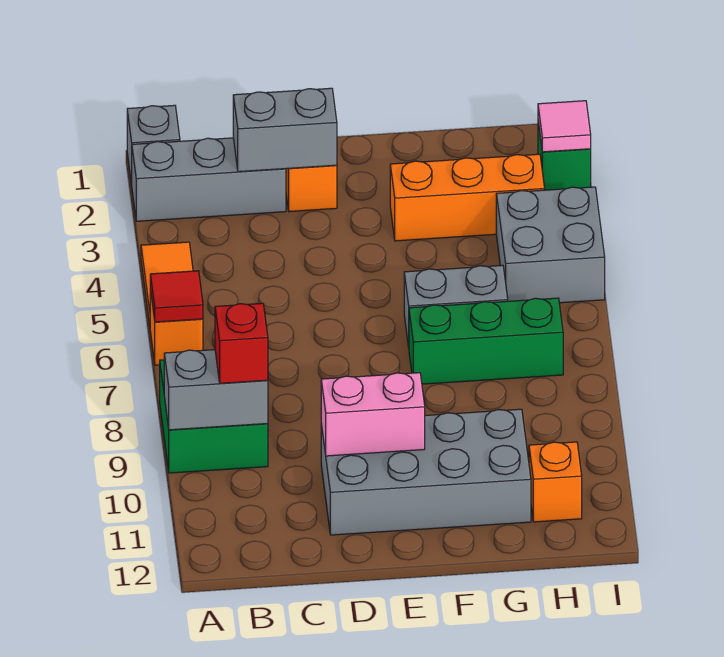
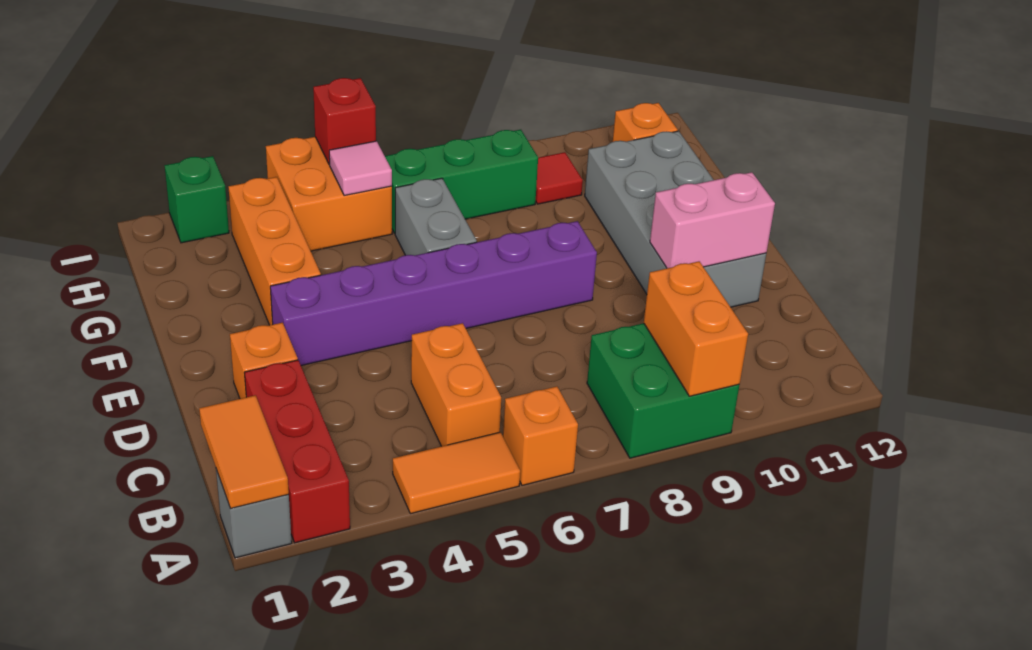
none -> orange tile A1:B1 level 2
grey brick A2:C2 level 1 -> red brick A2:C2 level 1
red tile A6 level 2 -> red tile H9 level 1
grey brick A9:B9 level 2 -> orange brick A9:B9 level 2
none -> orange brick B5:C5 level 1
red brick B9 level 3 -> red brick I5 level 2
grey brick C2:D2 level 2 -> none
pink brick D10:E10 level 2 -> pink brick D10:D11 level 2
none -> purple brick E3:E8 level 1
green brick F7:H7 level 1 -> green brick H6:H8 level 1
grey brick H4:I5 level 1 -> orange brick H4:I5 level 1
pink tile I2 level 2 -> pink tile H5 level 2

